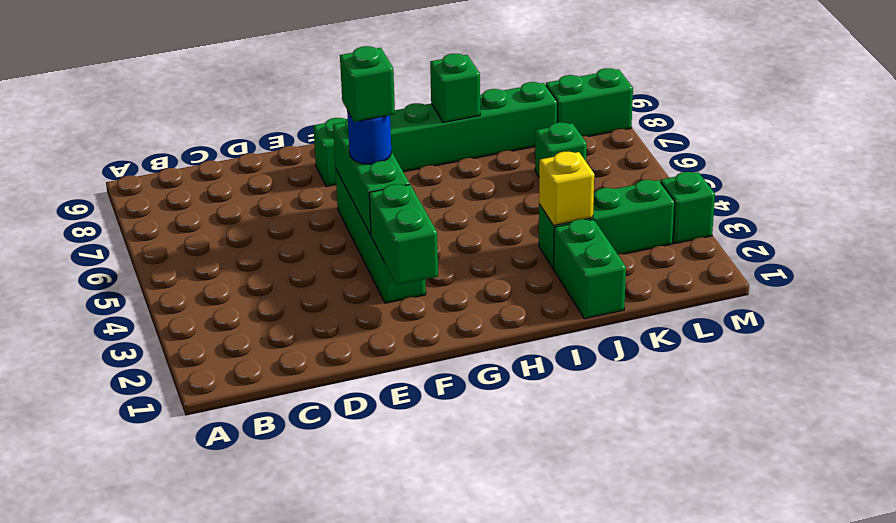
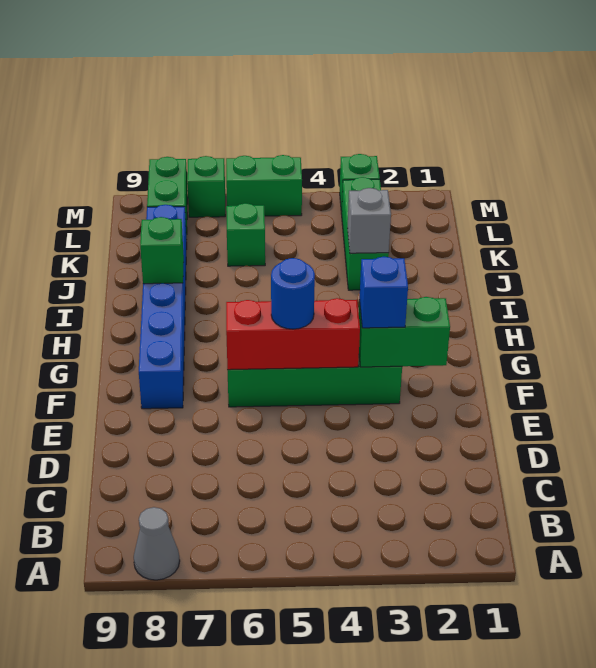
none -> grey cone A8 level 1
none -> blue brick F3 level 3
green brick F4:F6 level 2 -> red brick F4:F6 level 2
green brick F5 level 4 -> green brick M7 level 1
green brick F8:K8 level 1 -> blue brick F8:K8 level 1
green brick J1:J2 level 1 -> green brick M5:M6 level 1
yellow brick J3 level 2 -> grey brick J3 level 2

